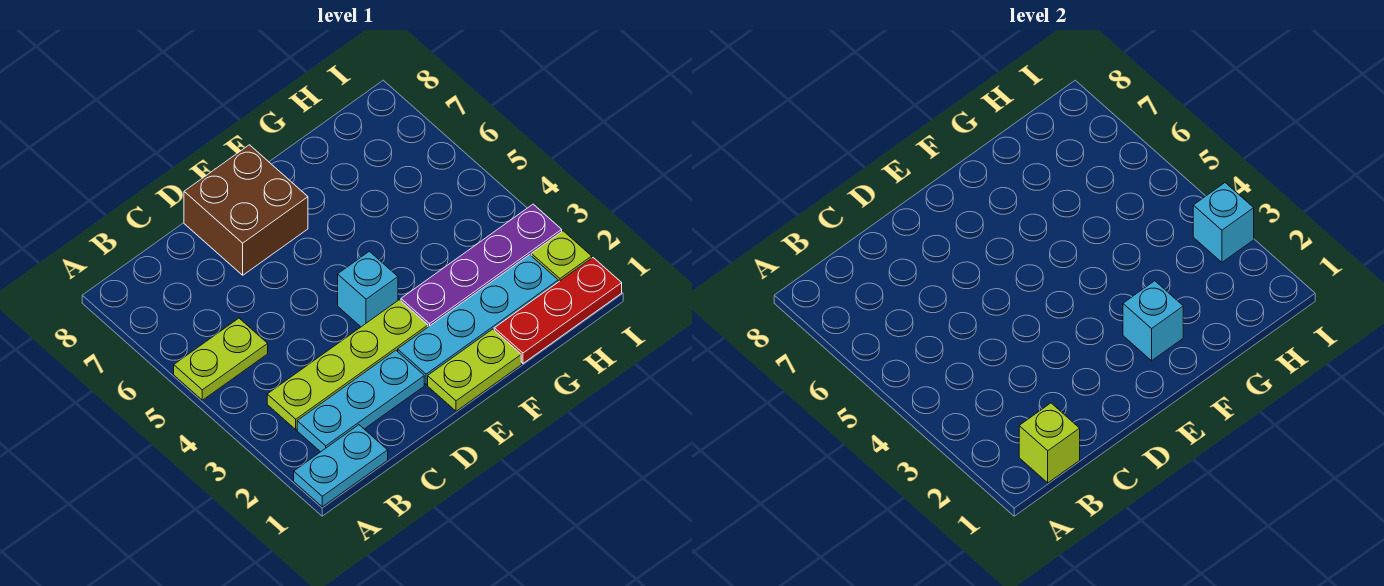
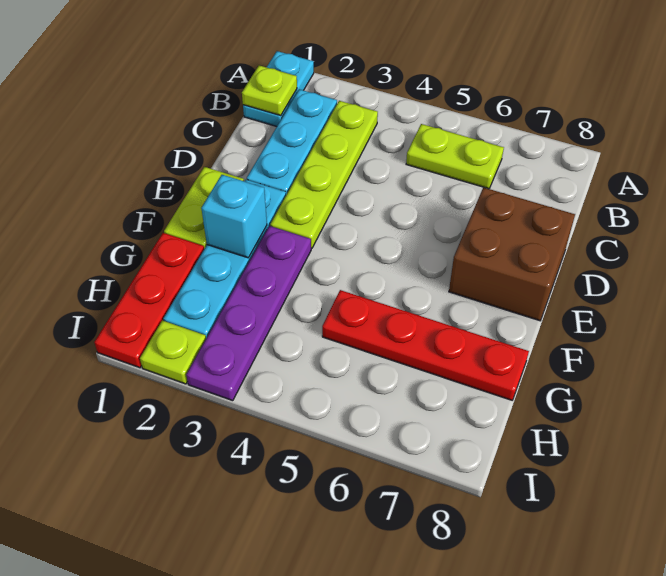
lime plate A5:B5 level 1 -> lime plate B5:B6 level 1
lime brick B1 level 2 -> lime plate B1 level 2
cyan brick E4 level 1 -> none
none -> red plate G5:G8 level 1
cyan brick I3 level 2 -> none

